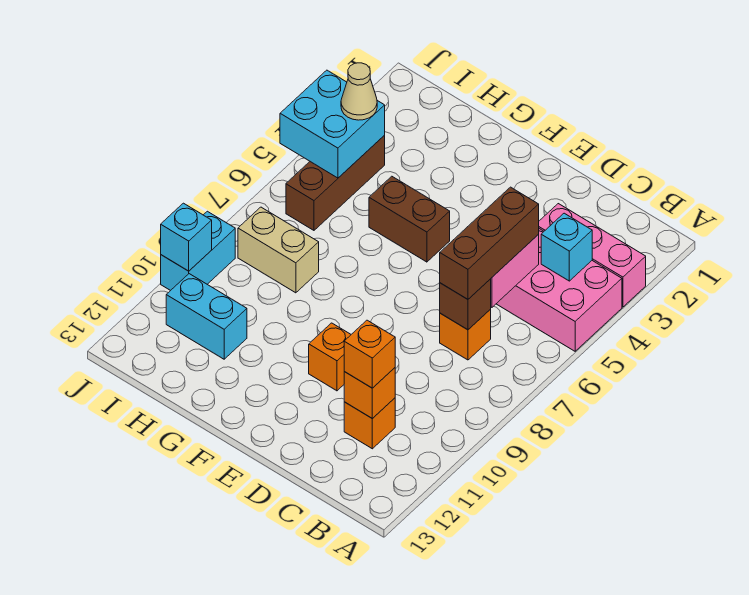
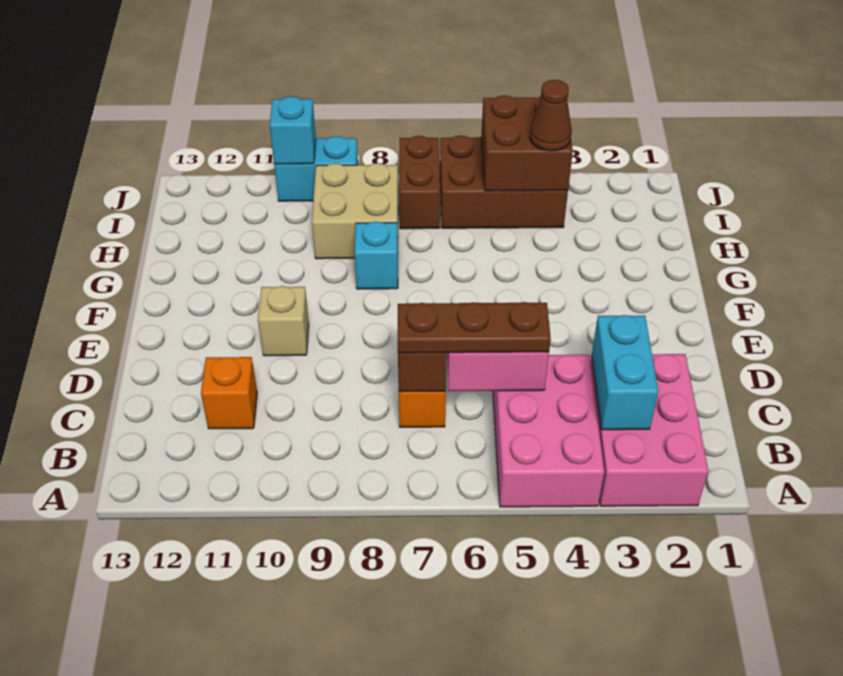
pink brick A3:C3 level 1 -> pink brick A2:C3 level 1
cyan brick B4 level 2 -> cyan brick G8 level 1
brown brick C5:C7 level 3 -> brown plate C5:C7 level 3
orange brick C11 level 2 -> none
orange brick C11 level 3 -> none
orange brick E10 level 1 -> tan brick E10 level 1
brown brick F5:G5 level 1 -> brown brick I7:J7 level 1
tan brick H8:I8 level 1 -> tan brick H8:I9 level 1
cyan brick H11:I11 level 1 -> cyan brick B3:C3 level 2
brown brick I4:I6 level 1 -> brown brick I4:J6 level 1
cyan brick I4:J5 level 2 -> brown brick I4:J5 level 2
tan cone I4 level 3 -> brown cone I4 level 3

